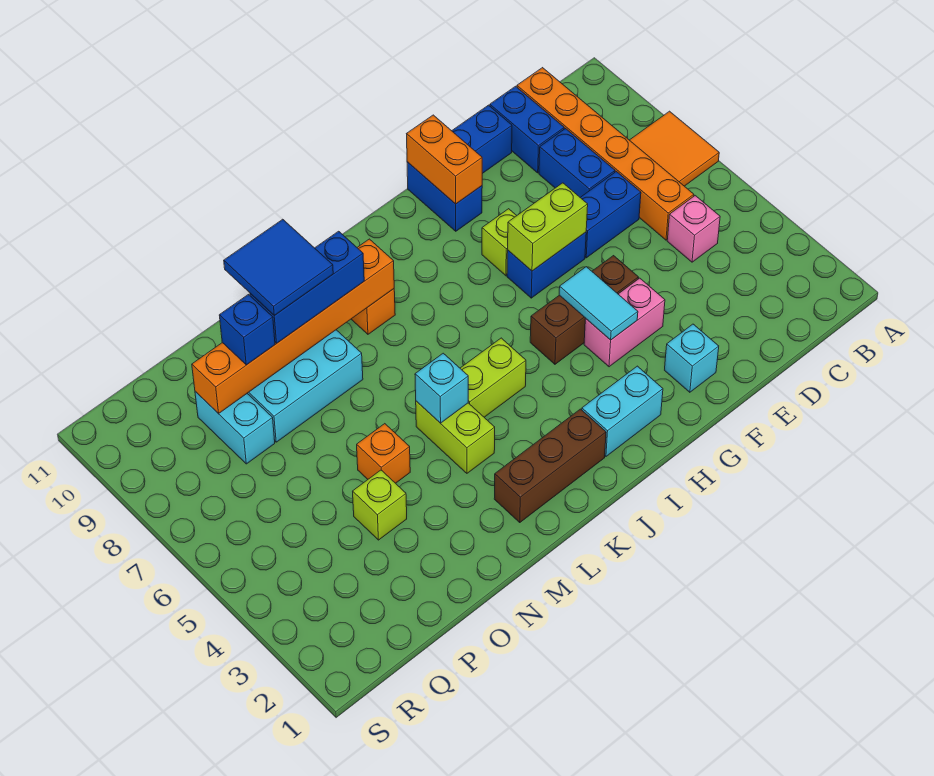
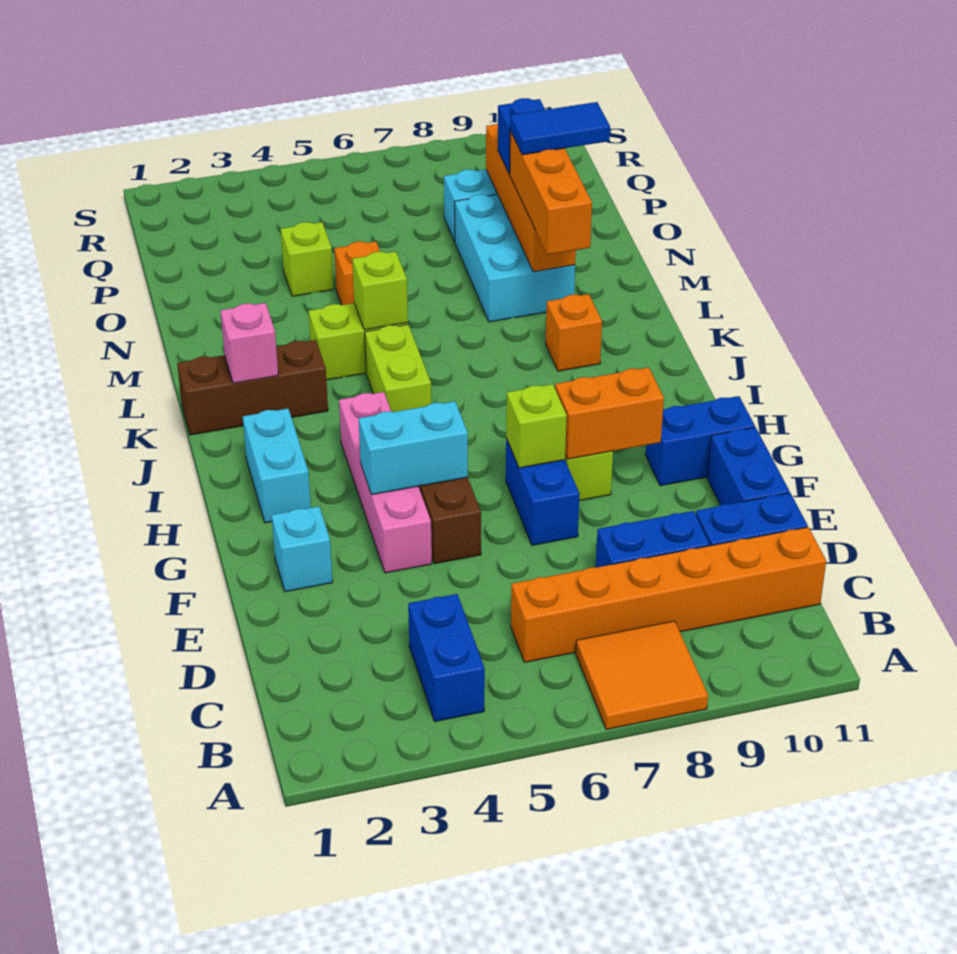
pink brick C5 level 1 -> pink brick K2 level 2
blue brick D7:E7 level 1 -> blue brick B4:C4 level 1
pink brick F4:G4 level 1 -> pink brick F4:I4 level 1
lime brick F7:G7 level 2 -> lime brick G7 level 2
cyan tile G4:G5 level 2 -> cyan brick G4:G5 level 2
orange brick G10:G11 level 2 -> orange brick G8:G9 level 2
brown brick J2:L2 level 1 -> brown brick K1:K3 level 1
orange brick K9:P9 level 2 -> orange brick M9:P9 level 2
cyan brick L5 level 2 -> lime brick L5 level 2
blue brick L9:N9 level 3 -> orange brick L9:N9 level 3
blue tile M9:N10 level 4 -> blue tile N9:N10 level 4

